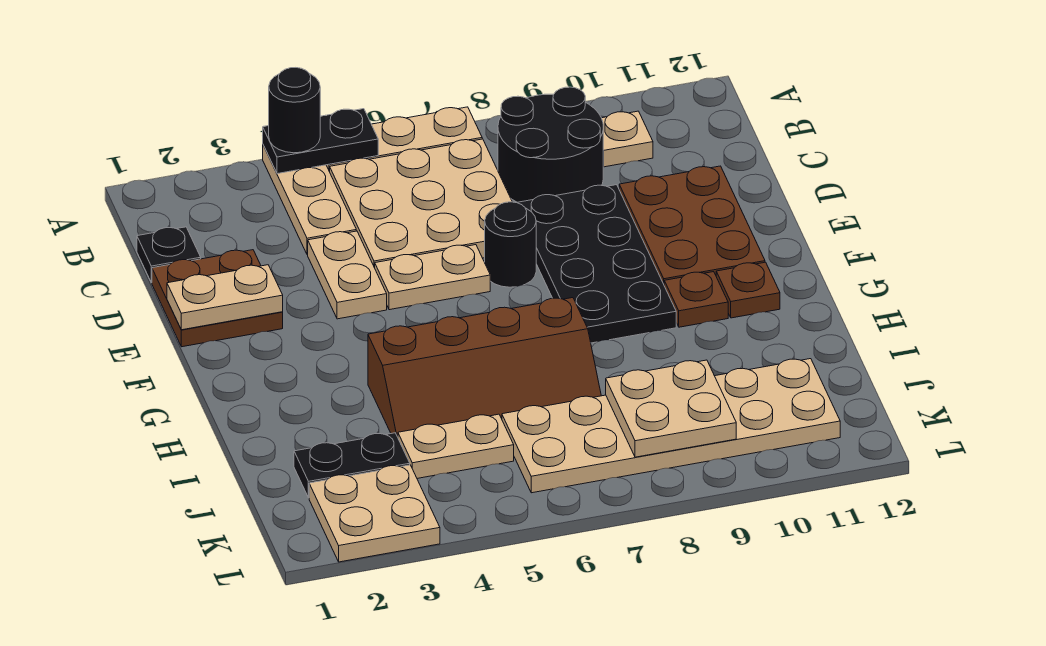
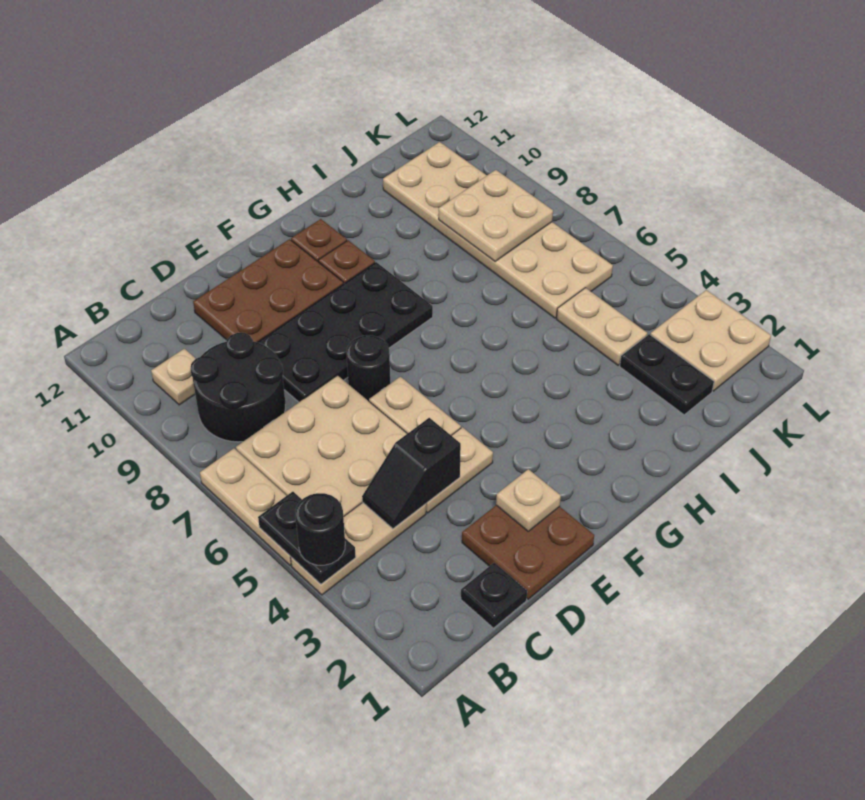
none -> black slope C4:D4 level 2 top D
tan plate E1:E2 level 2 -> tan plate E2 level 2
brown slope H4:I7 level 1 top H -> none

